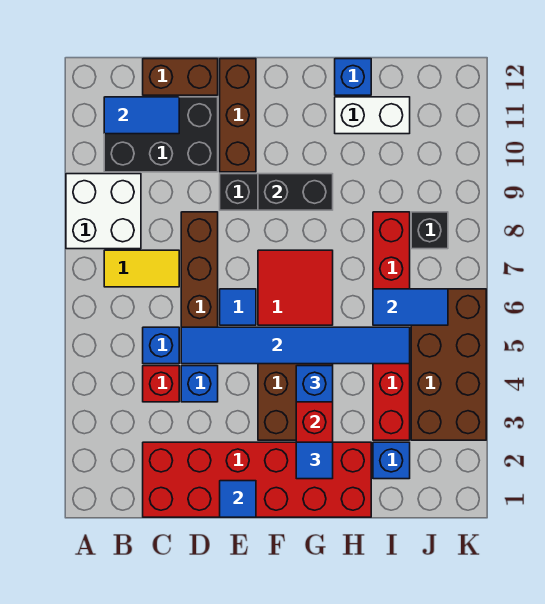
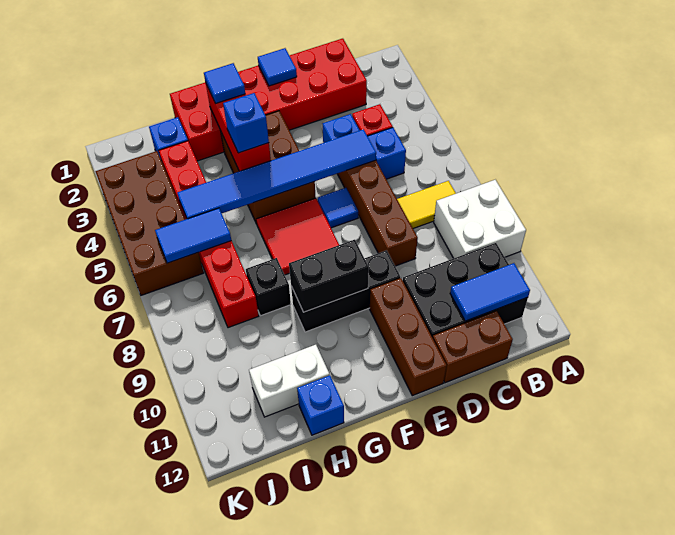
black brick J8 level 1 -> black brick H8 level 1

